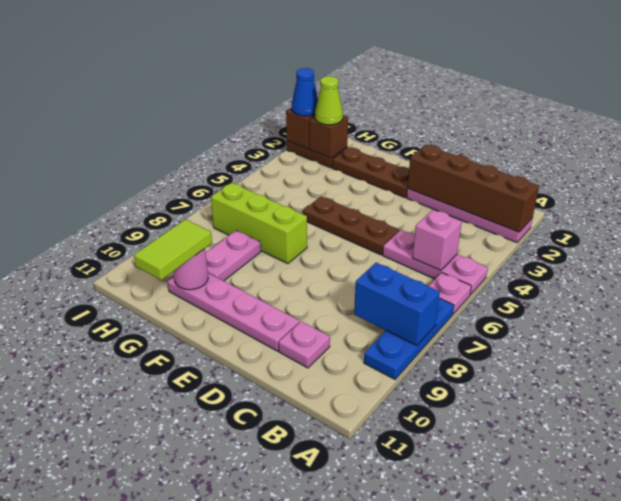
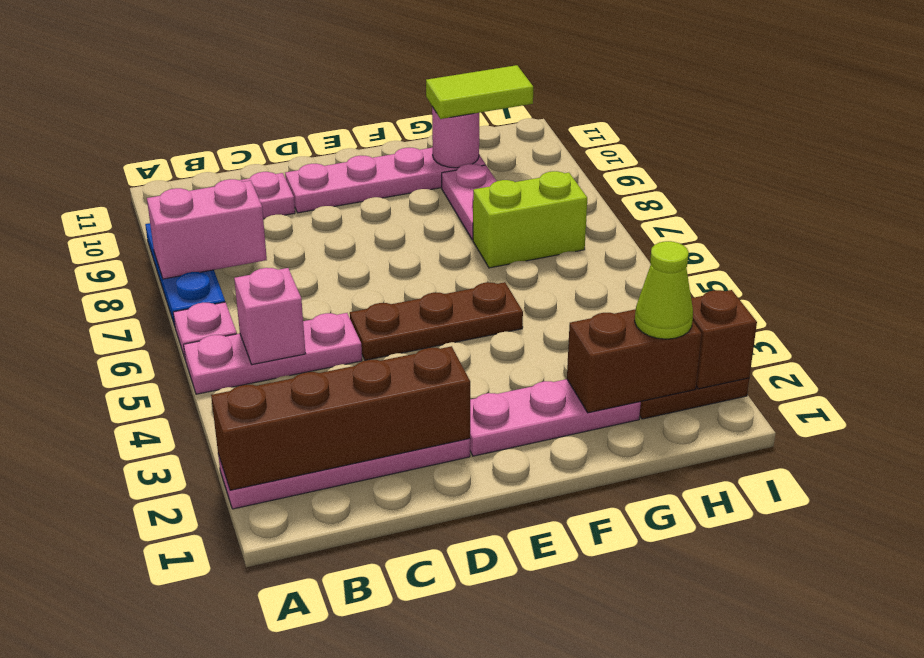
blue brick A8:B8 level 2 -> pink brick A8:B8 level 2
brown plate E2:G2 level 1 -> pink plate E2:G2 level 1
lime brick F7:H7 level 1 -> lime brick G7:H7 level 1
lime tile G10:G11 level 3 -> lime tile G10:H10 level 3
brown brick H2 level 2 -> brown brick G2:H2 level 2
blue cone I2 level 3 -> none

